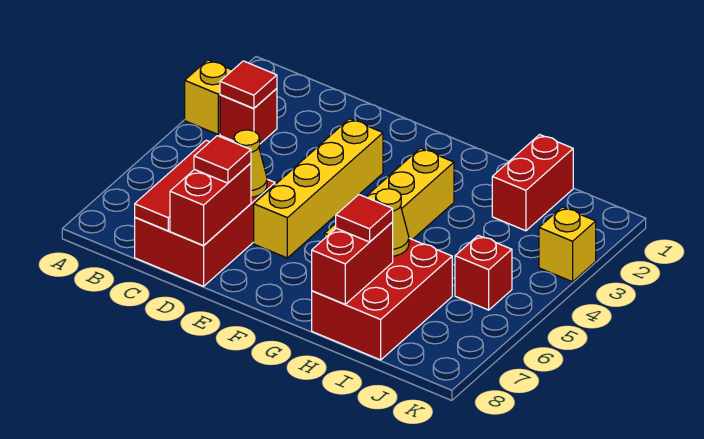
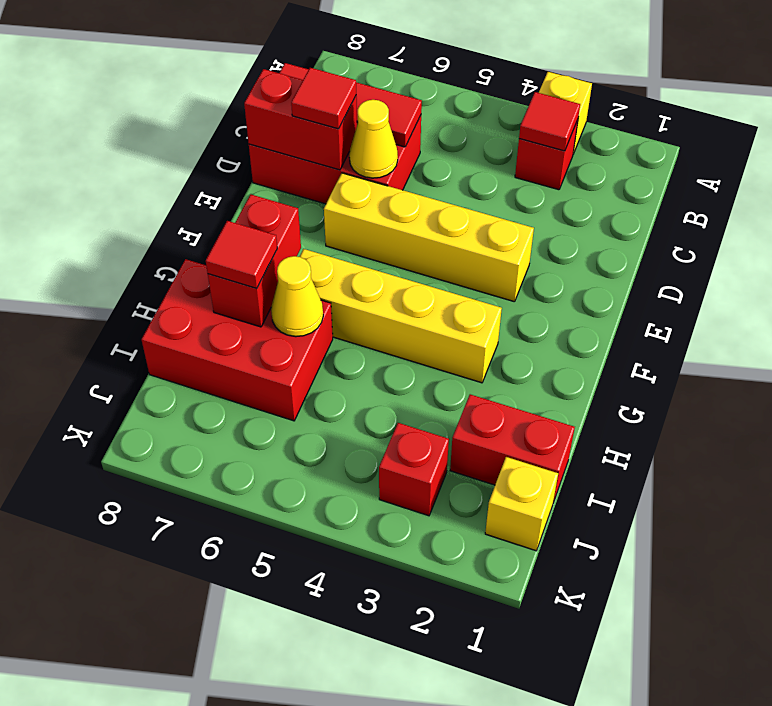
red brick H7:H8 level 2 -> red brick G7:H7 level 2
red brick J5 level 1 -> red brick J3 level 1
yellow brick K3 level 1 -> yellow brick J1 level 1

